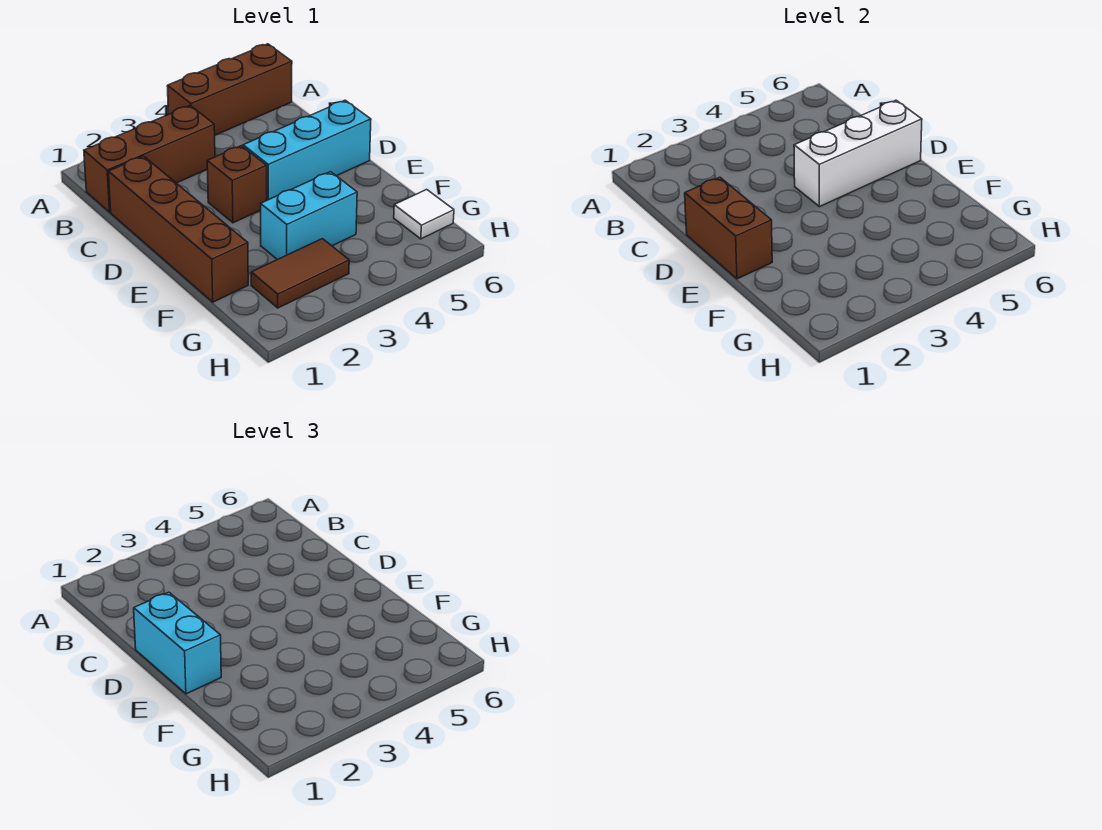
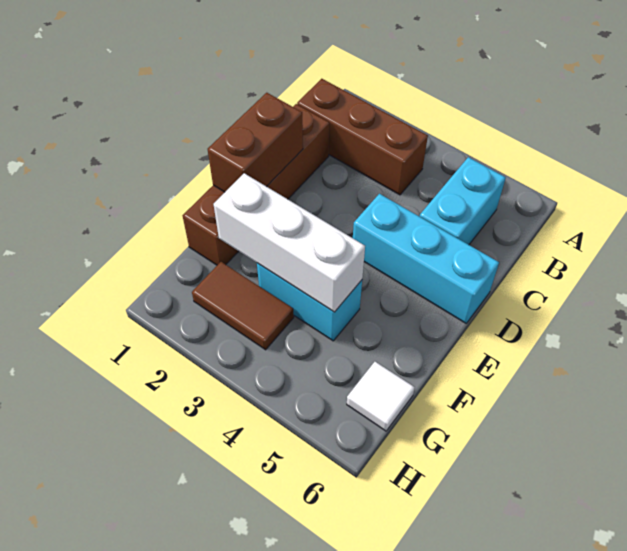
brown brick A4:A6 level 1 -> none
cyan brick D1:E1 level 3 -> cyan brick B5:C5 level 1
brown brick D3 level 1 -> none
white brick D4:D6 level 2 -> white brick F2:F4 level 2

